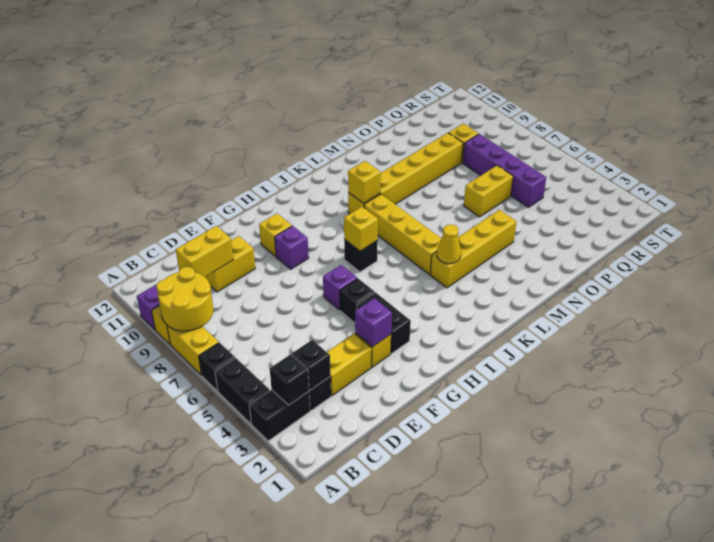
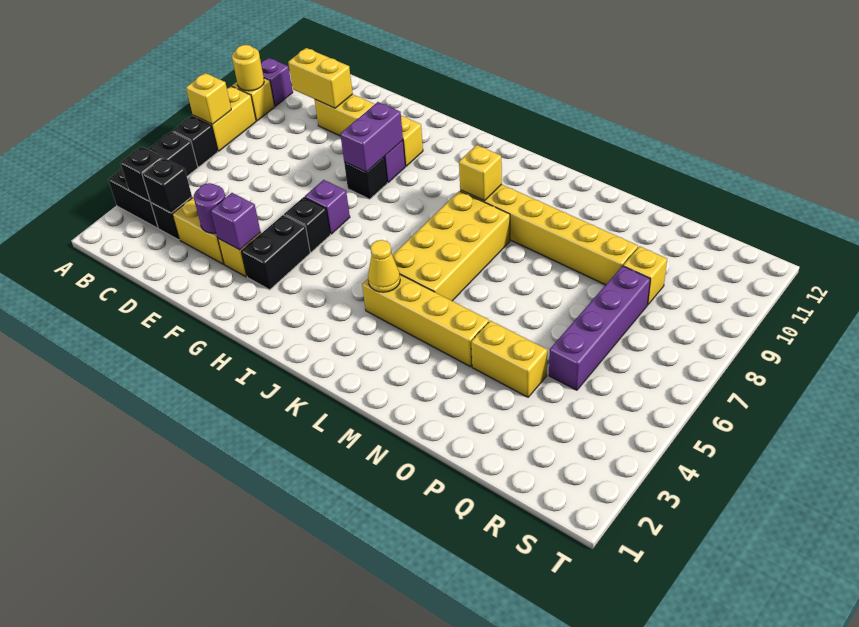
yellow round brick A8:B9 level 2 -> yellow round brick A9 level 2
none -> purple round brick E3 level 2
none -> purple brick G8:G9 level 2
black brick I7 level 1 -> black brick G8 level 1
yellow brick I7 level 2 -> yellow brick A7 level 2
yellow brick K5:K8 level 1 -> yellow brick K5:L8 level 1
yellow brick O6:P6 level 1 -> yellow brick O4:P4 level 1

